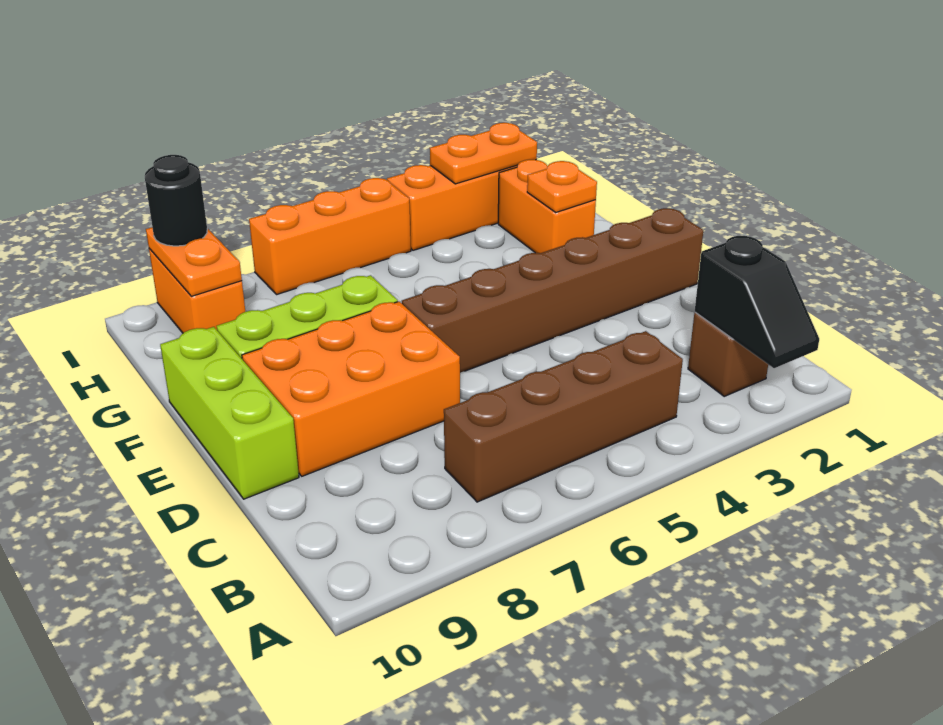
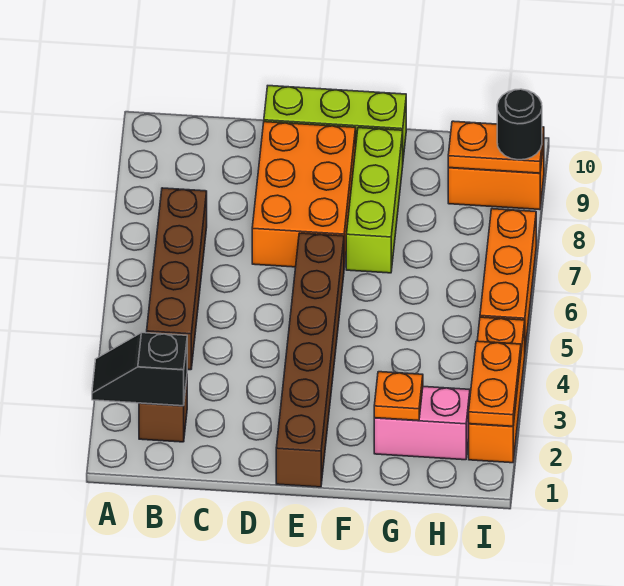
orange brick G2:H2 level 1 -> pink brick G2:H2 level 1

